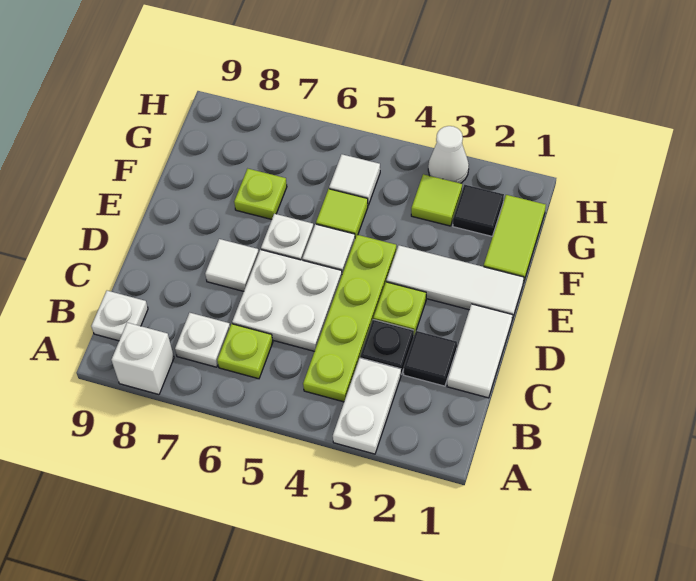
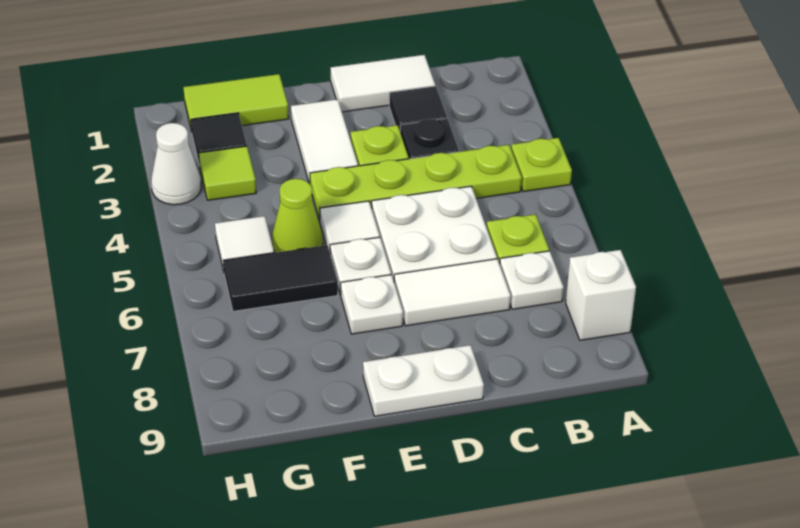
white plate A3:B3 level 1 -> white plate D9:E9 level 1
white plate B9 level 1 -> white plate E7 level 1
white tile D7 level 1 -> white tile C7:D7 level 1
white tile E1:E3 level 1 -> white tile E2:E3 level 1
lime tile F5 level 1 -> lime cone F5 level 1
none -> black tile F6:G6 level 1
lime plate F7 level 1 -> lime plate A4 level 1

